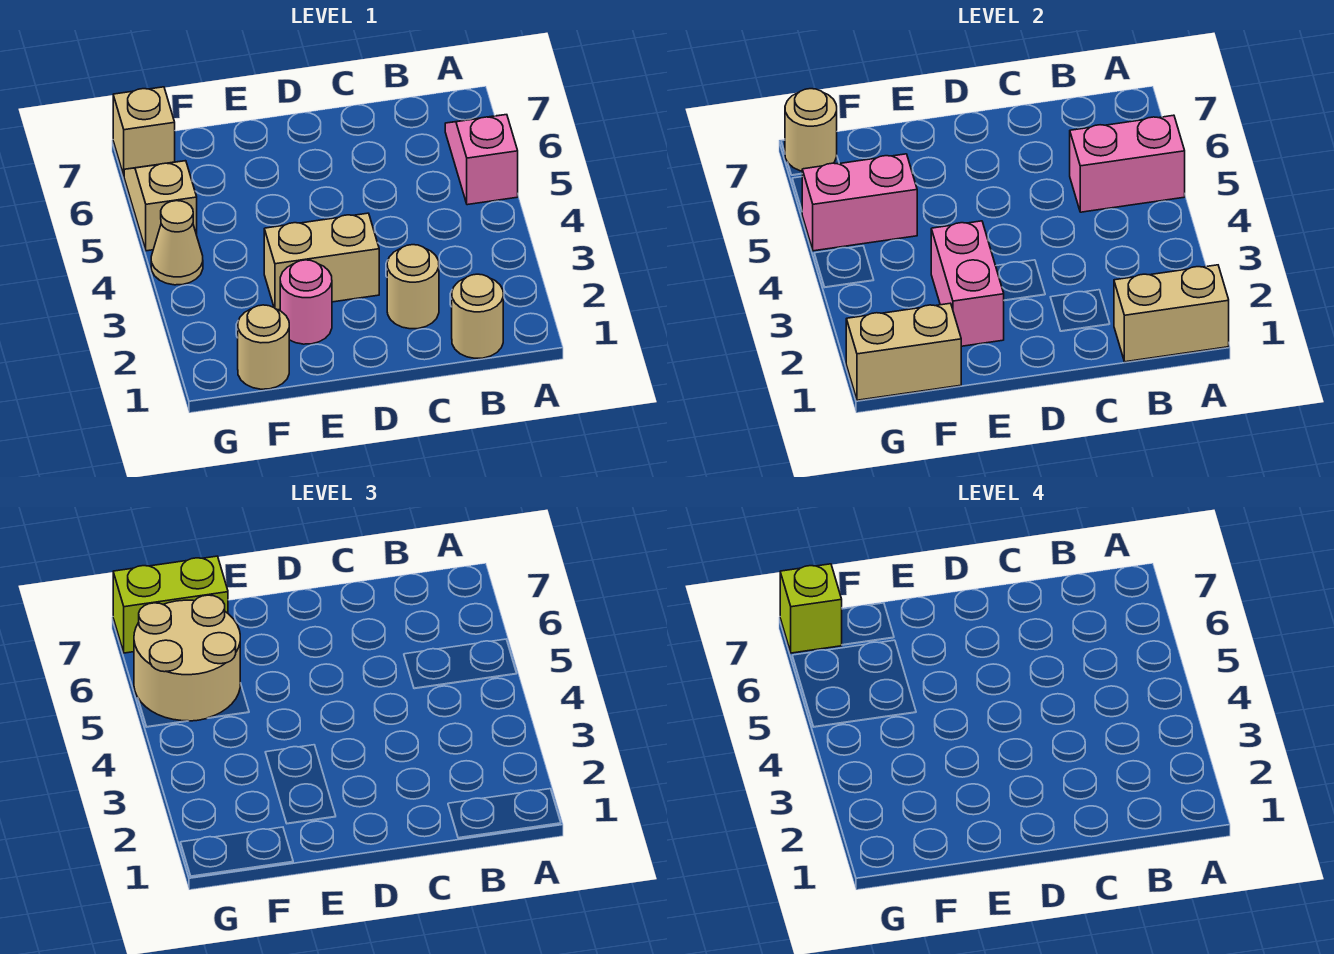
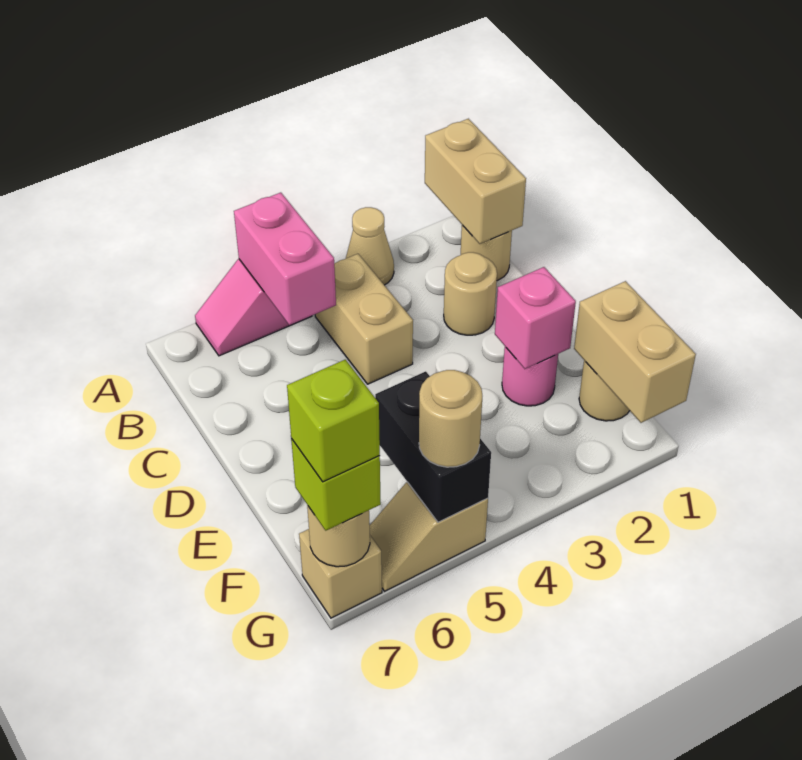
tan brick D3:E3 level 1 -> tan brick B4:C4 level 1
pink brick E2:E3 level 2 -> pink brick E2 level 2
pink brick F5:G5 level 2 -> black brick F5:G5 level 2
tan round brick F5:G6 level 3 -> tan round brick G5 level 3
lime brick F7:G7 level 3 -> lime brick G7 level 3
tan cone G4 level 1 -> tan cone A3 level 1

